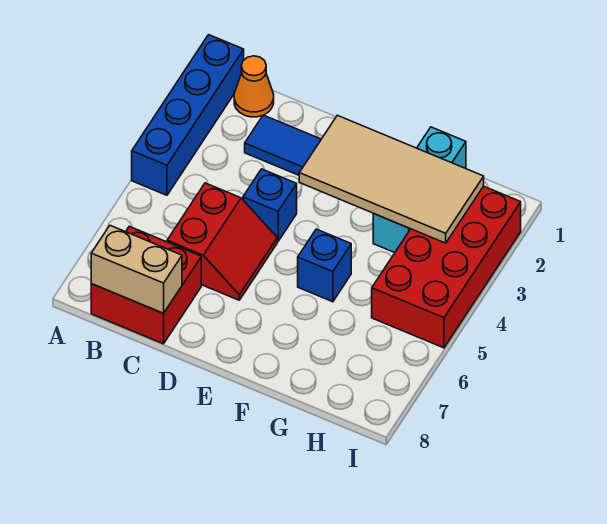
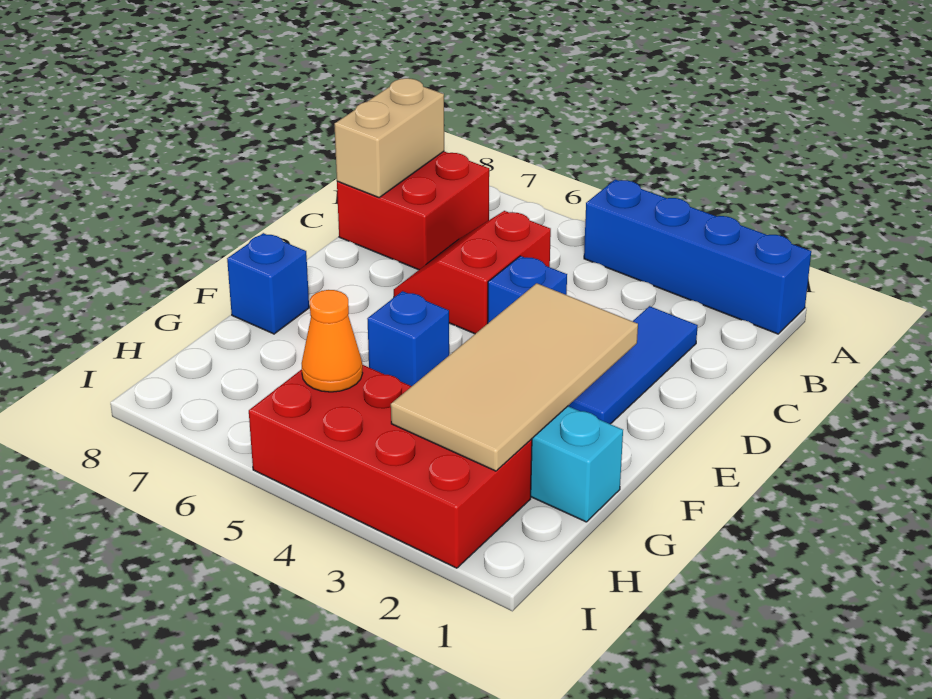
orange cone B1 level 1 -> orange cone H5 level 2
red slope C5:D6 level 1 top C -> red slope C5:D6 level 1 top 5
none -> blue brick F8 level 1

